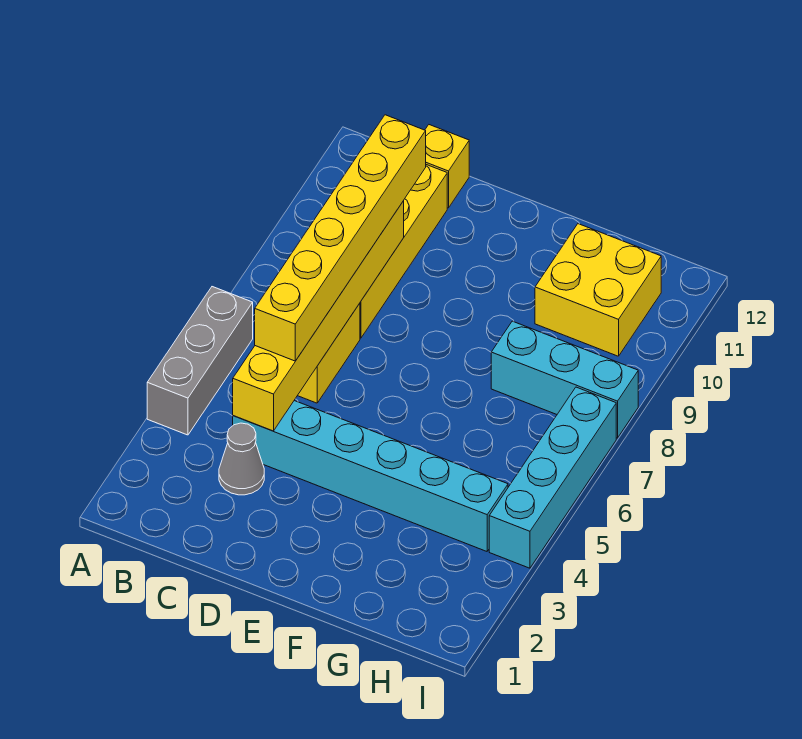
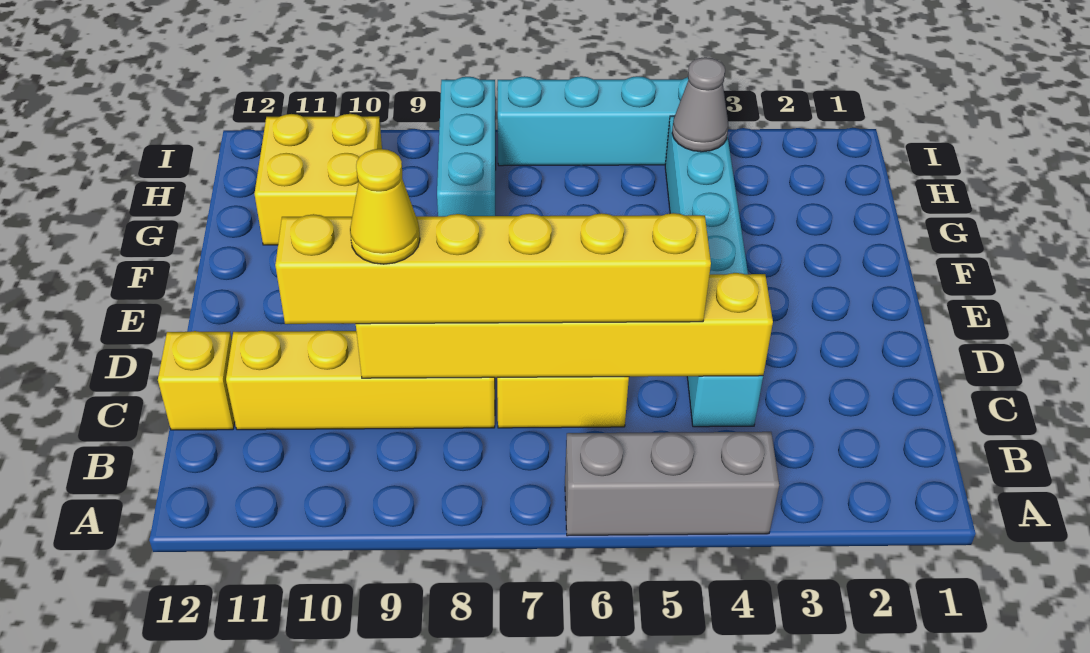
grey cone C3 level 1 -> grey cone H4 level 2
none -> yellow cone C9 level 4

